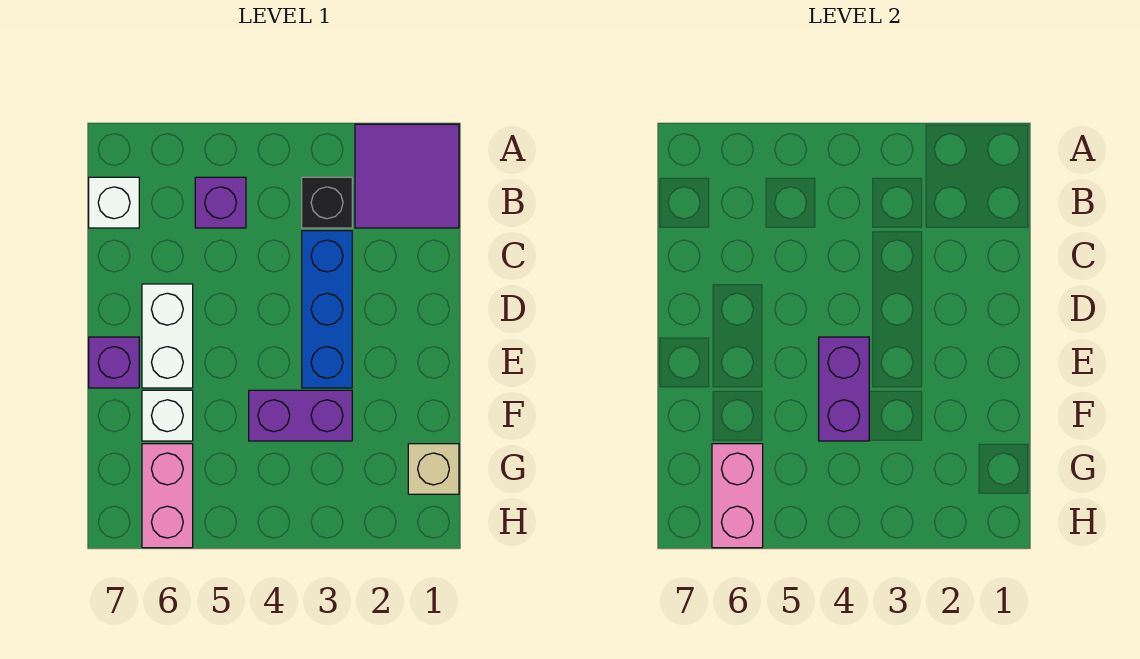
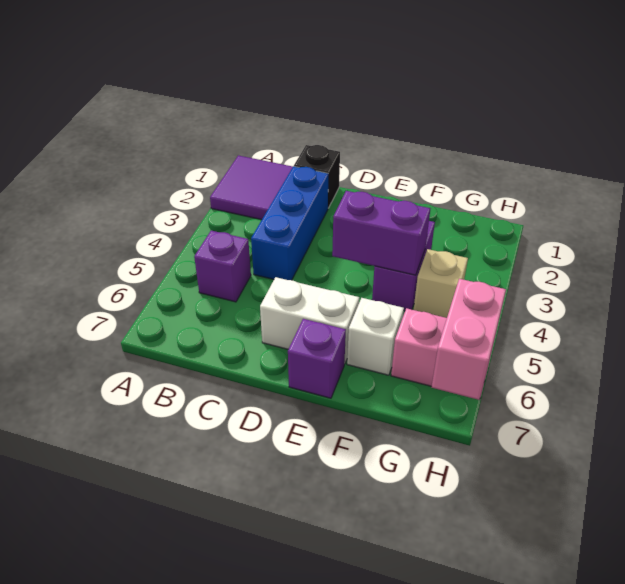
black brick B3 level 1 -> black brick C1 level 1
white brick B7 level 1 -> none
blue brick C3:E3 level 1 -> blue brick C2:C4 level 1
tan brick G1 level 1 -> tan brick G4 level 1
pink brick G6:H6 level 2 -> pink brick H6:H7 level 2

